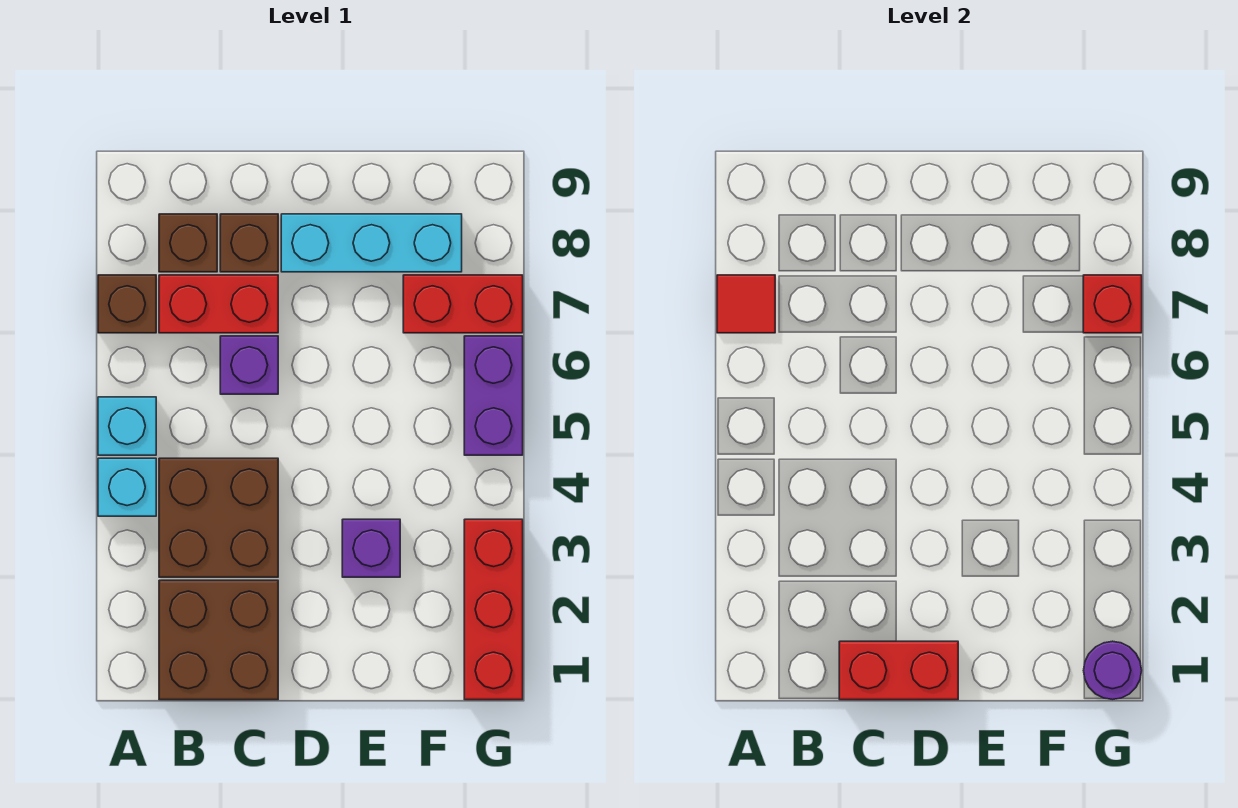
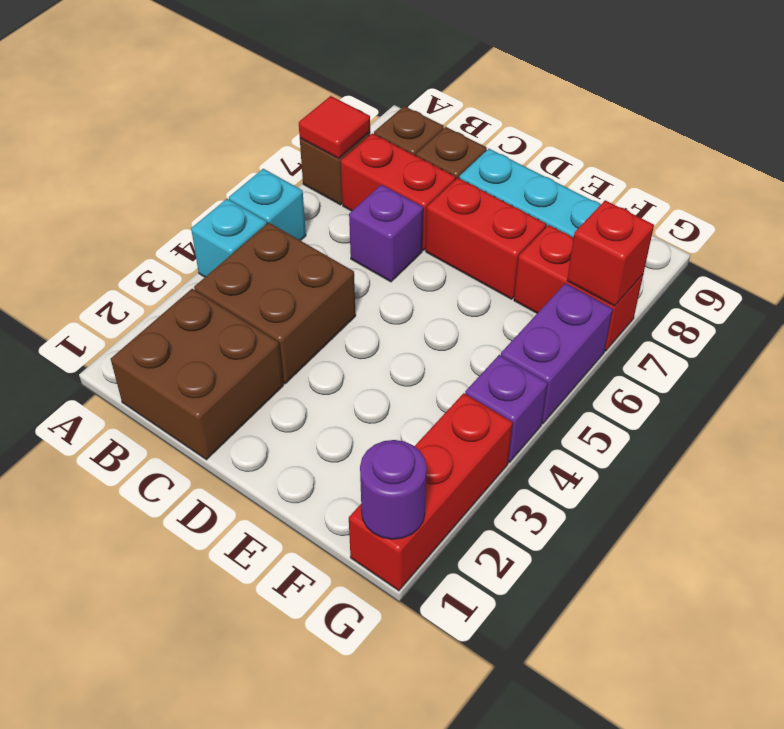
red brick C1:D1 level 2 -> red brick D7:E7 level 1
purple brick E3 level 1 -> purple brick G4 level 1

